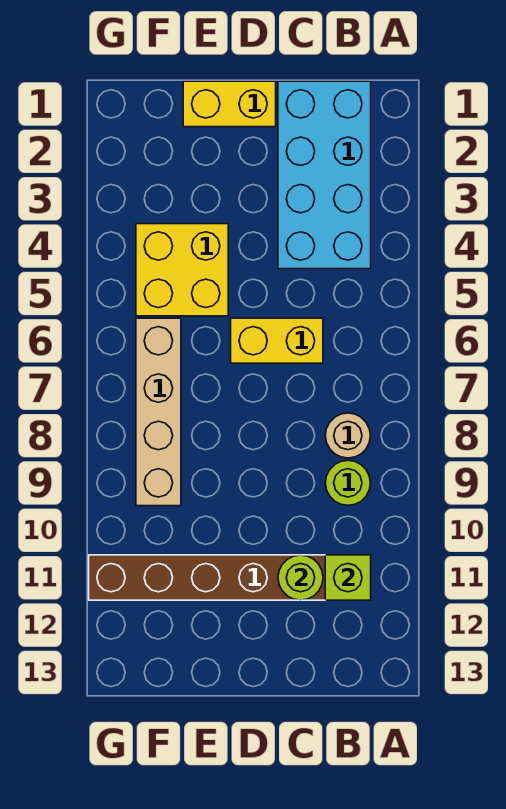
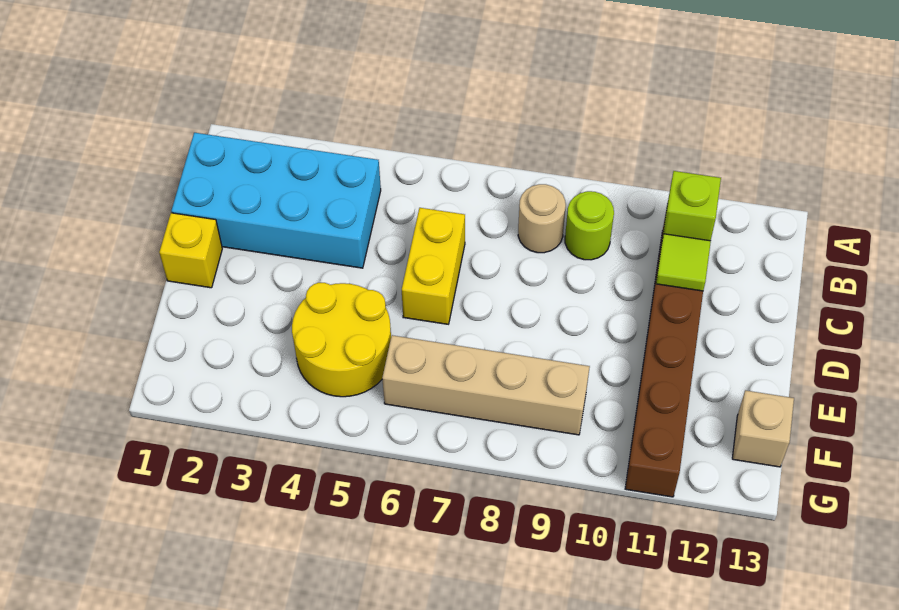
lime round brick C11 level 2 -> lime tile C11 level 2
yellow brick D1:E1 level 1 -> yellow brick D1 level 1
yellow brick E4:F5 level 1 -> yellow round brick E4:F5 level 1
none -> tan brick F13 level 1

